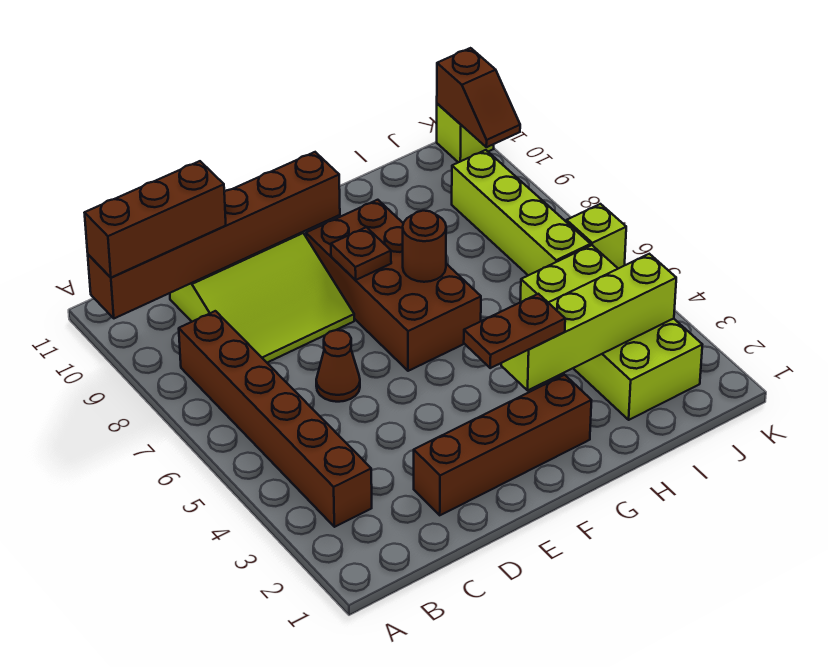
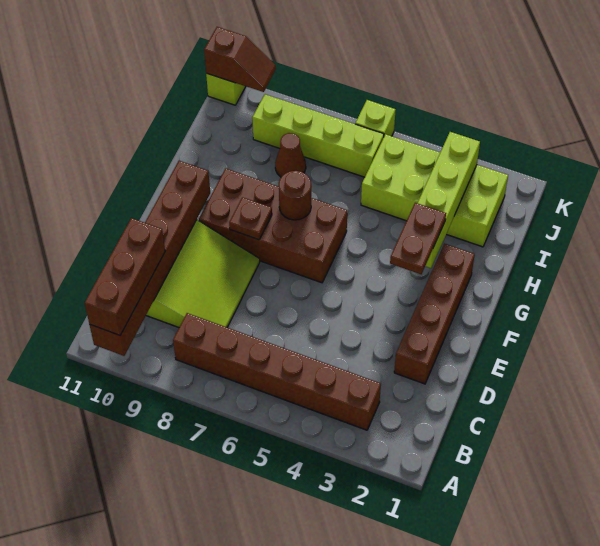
brown cone D6 level 1 -> brown cone I8 level 1

